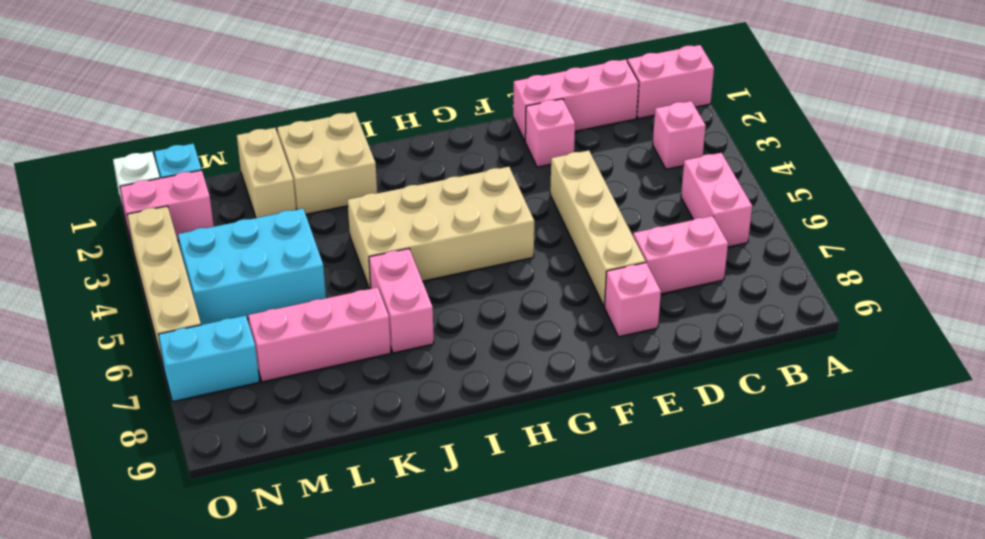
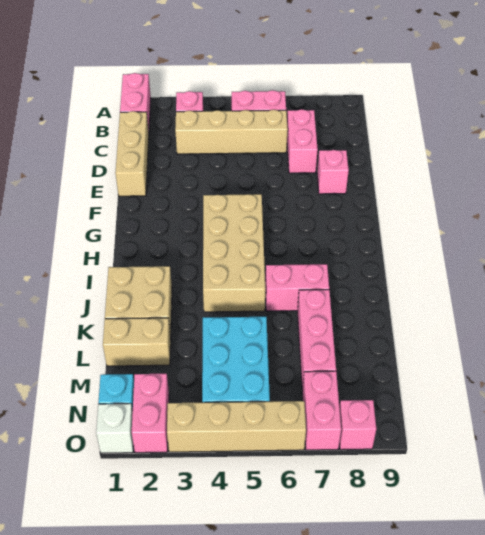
pink brick C1:E1 level 1 -> tan brick C1:E1 level 1
pink brick E2 level 1 -> pink brick O8 level 1
tan brick E4:E7 level 1 -> tan brick C3:C6 level 1
cyan brick N7:O7 level 1 -> pink brick N7:O7 level 1

